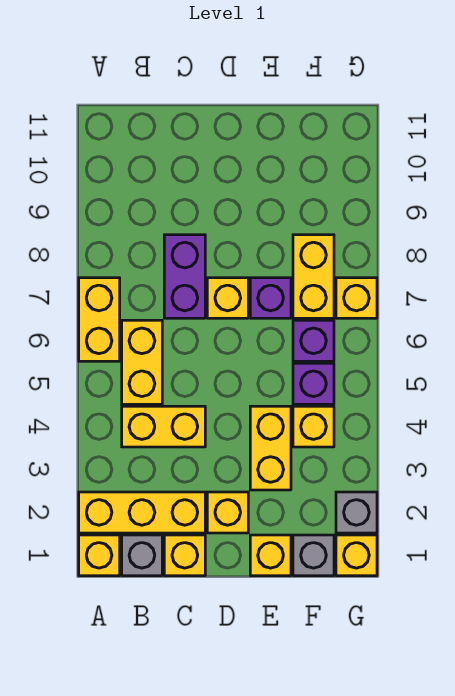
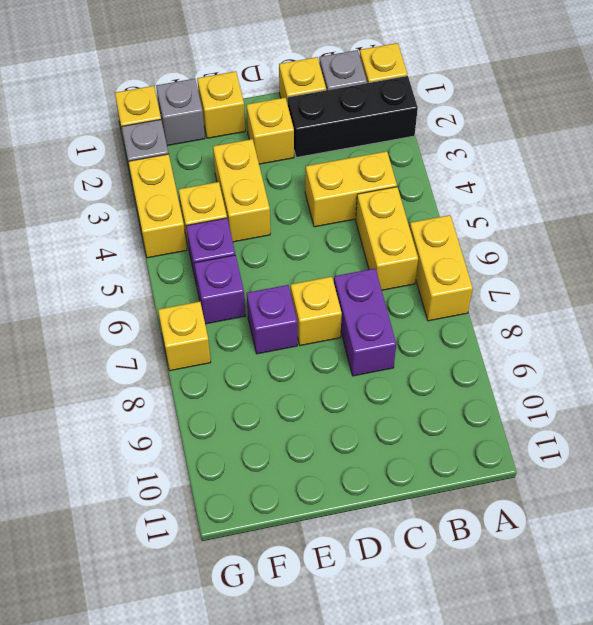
yellow brick A2:C2 level 1 -> black brick A2:C2 level 1
yellow brick F7:F8 level 1 -> yellow brick G3:G4 level 1

